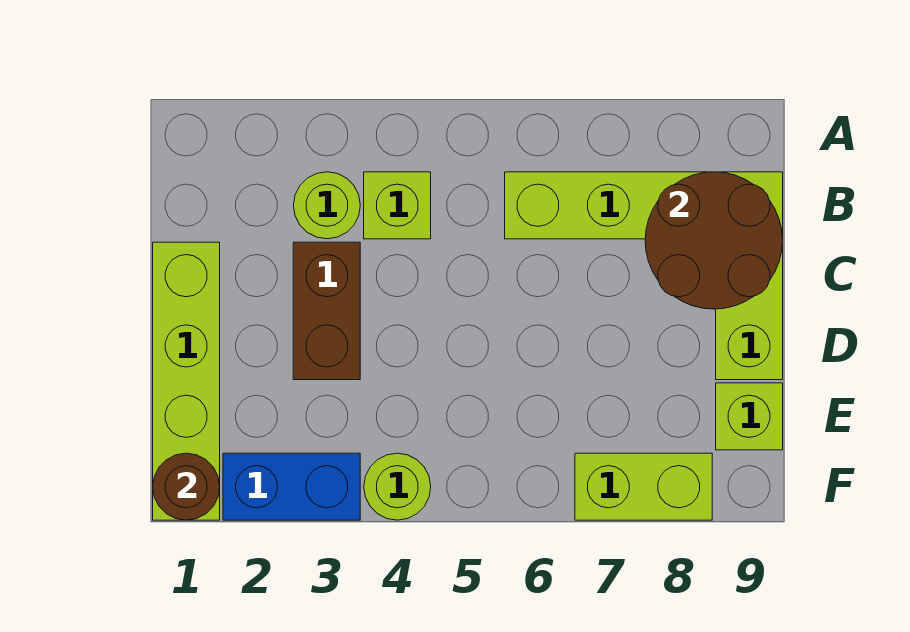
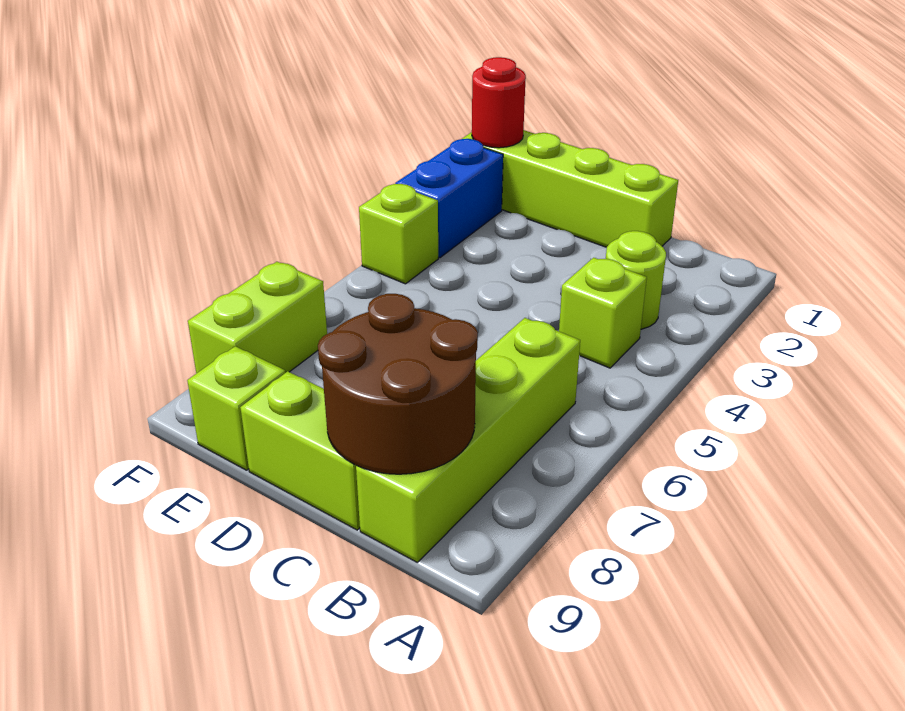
brown brick C3:D3 level 1 -> none
brown round brick F1 level 2 -> red round brick F1 level 2
lime round brick F4 level 1 -> lime brick F4 level 1

